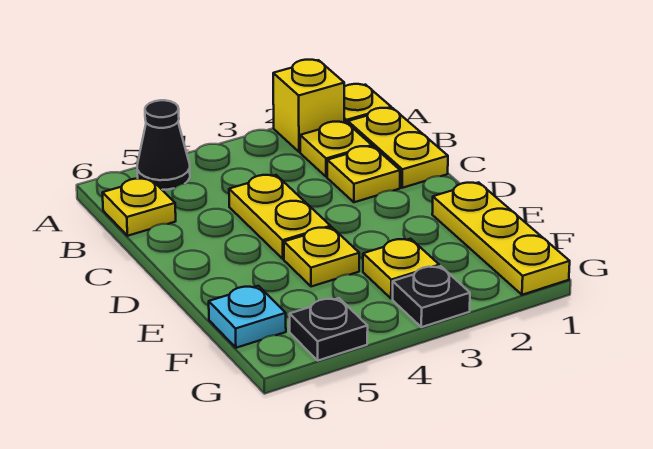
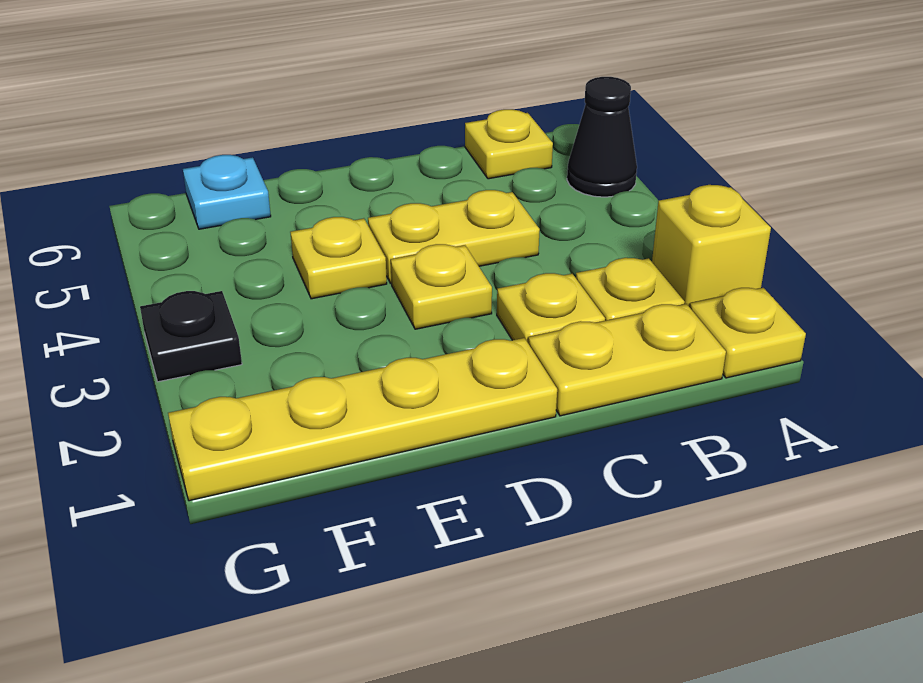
yellow plate E1:G1 level 1 -> yellow plate D1:G1 level 1
yellow plate F3 level 1 -> yellow plate D3 level 1
black plate G5 level 1 -> none

